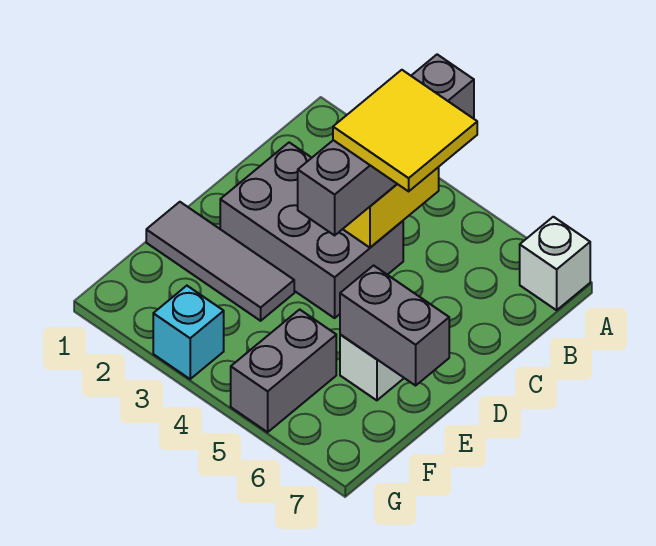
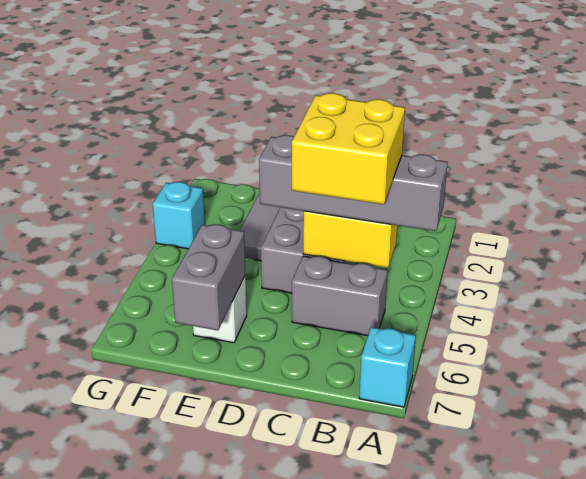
white brick A7 level 1 -> cyan brick A7 level 1
yellow tile B4:C5 level 4 -> yellow brick B4:C5 level 4
grey brick F5:G5 level 1 -> grey brick B5:C5 level 1

